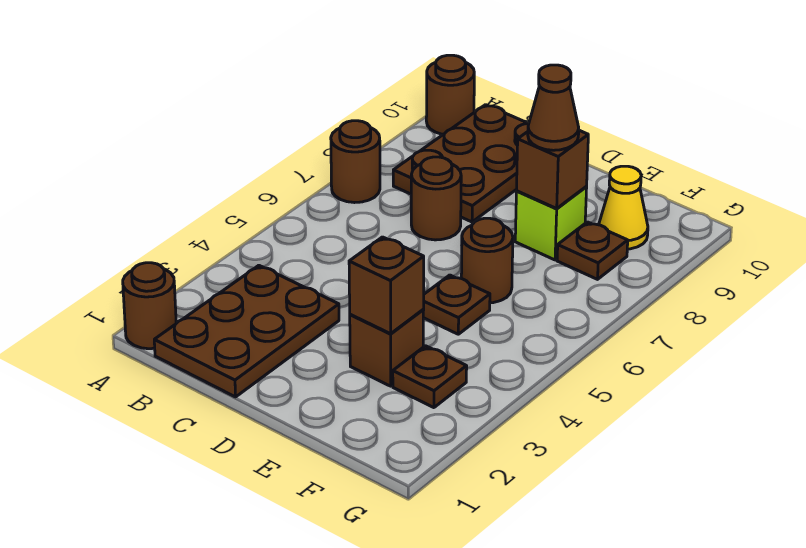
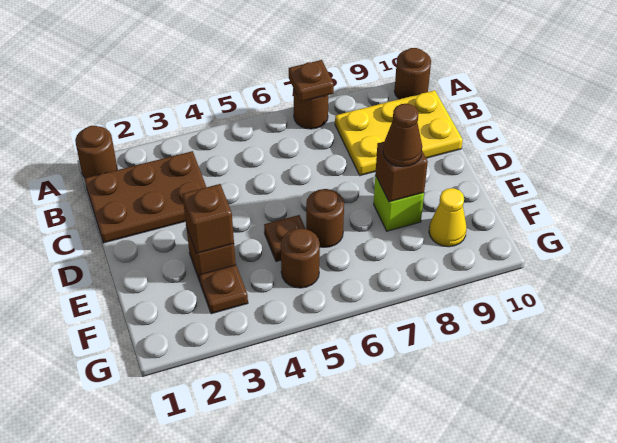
brown plate B8:C10 level 1 -> yellow plate B8:C10 level 1
brown round brick C7 level 1 -> brown round brick F5 level 1
brown plate F8 level 1 -> brown plate A7 level 2

